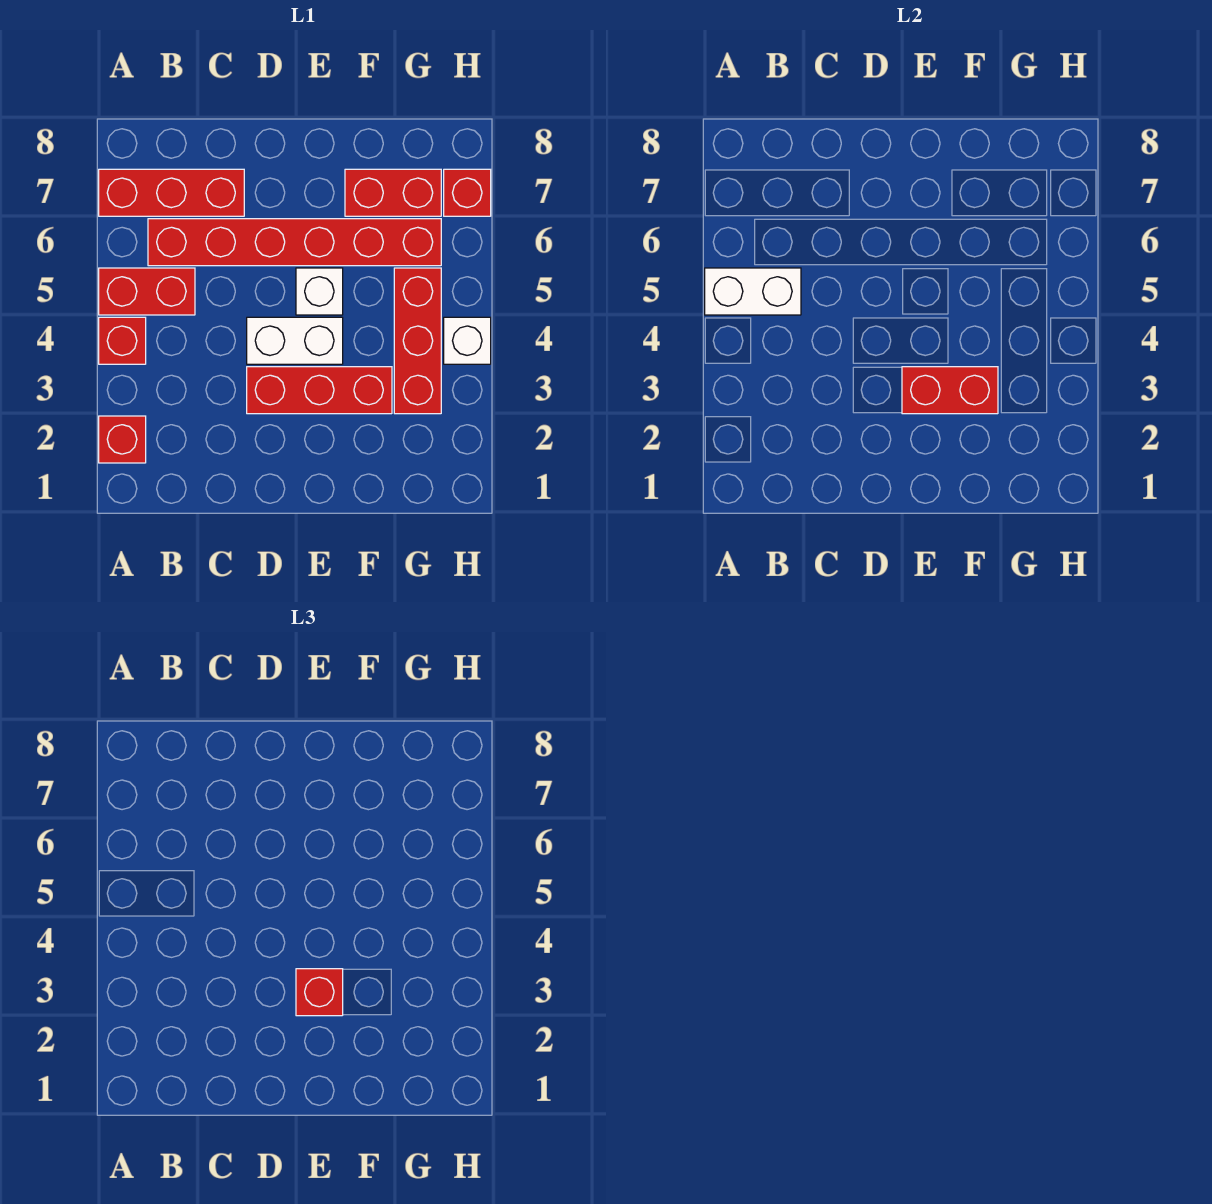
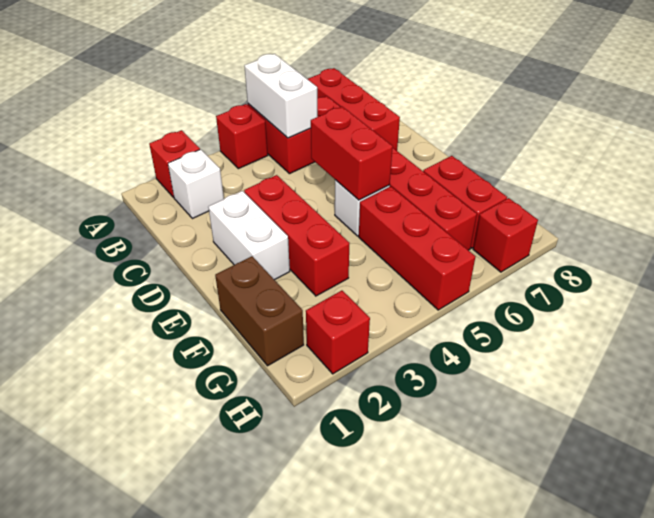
white brick D4:E4 level 1 -> white brick D2:E2 level 1
red brick E3:F3 level 2 -> red brick D5:E5 level 2
red brick E3 level 3 -> red brick H2 level 1
none -> brown brick F1:G1 level 1
red brick G3:G5 level 1 -> red brick F5:H5 level 1
white brick H4 level 1 -> white brick B2 level 1

